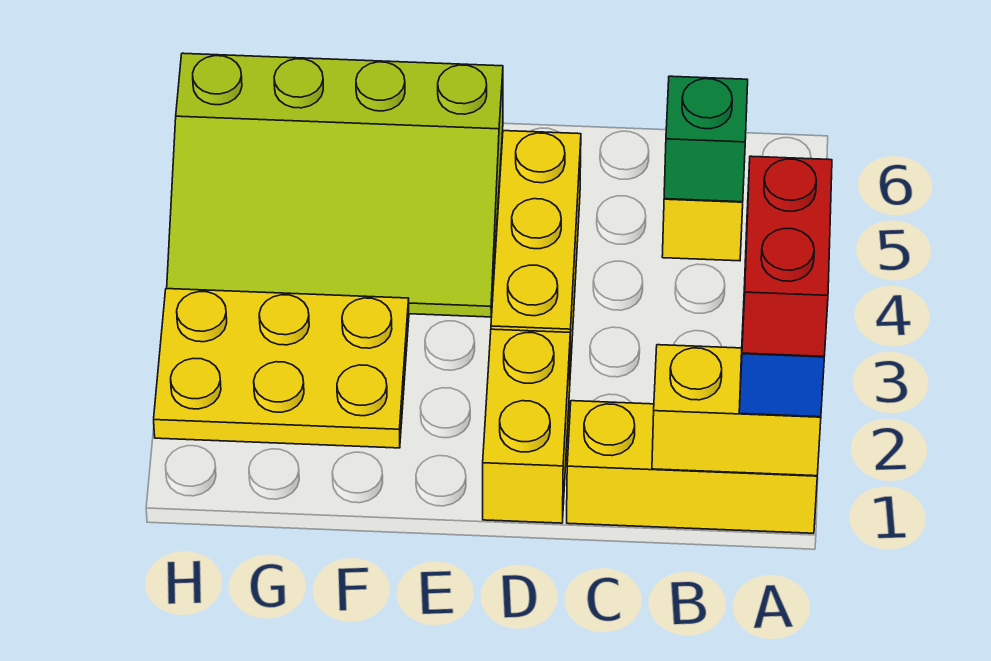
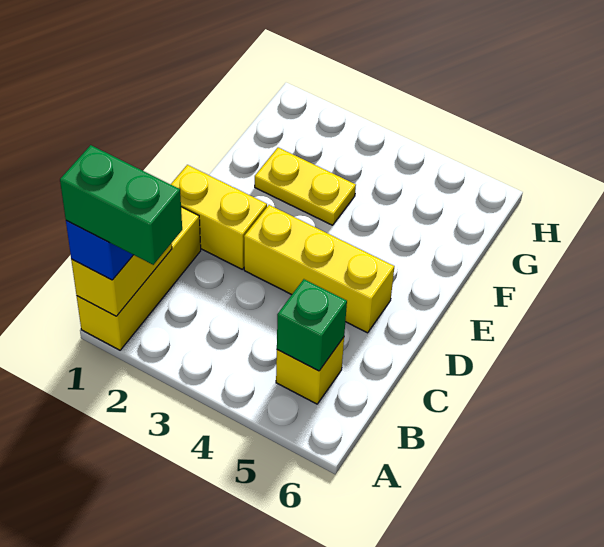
red brick A1:A2 level 4 -> green brick A1:A2 level 4
lime slope E4:H6 level 1 top 6 -> none
yellow plate F2:H3 level 1 -> yellow plate F2:F3 level 1

